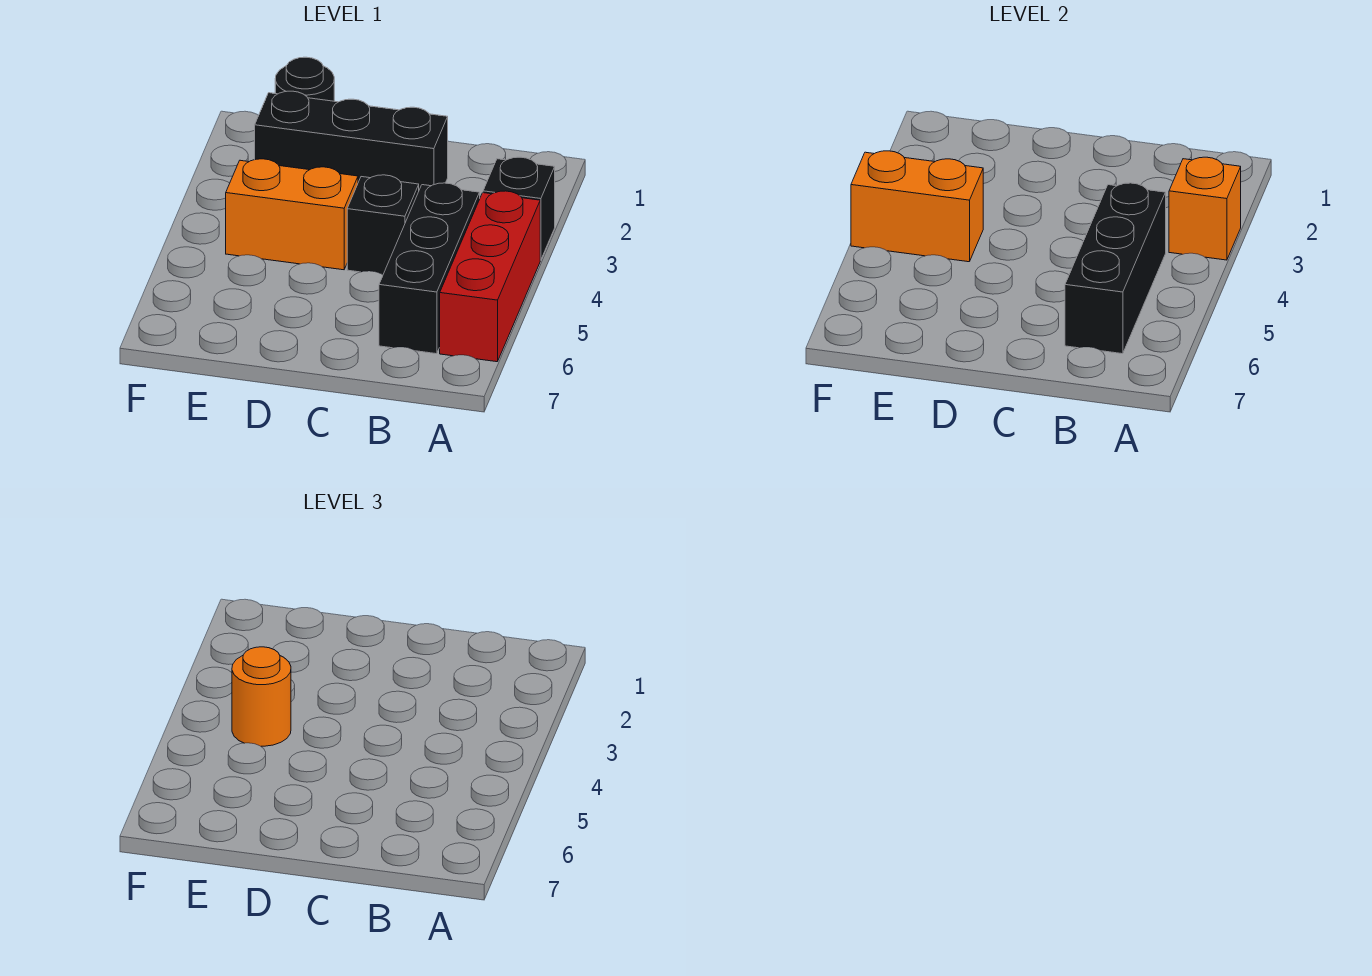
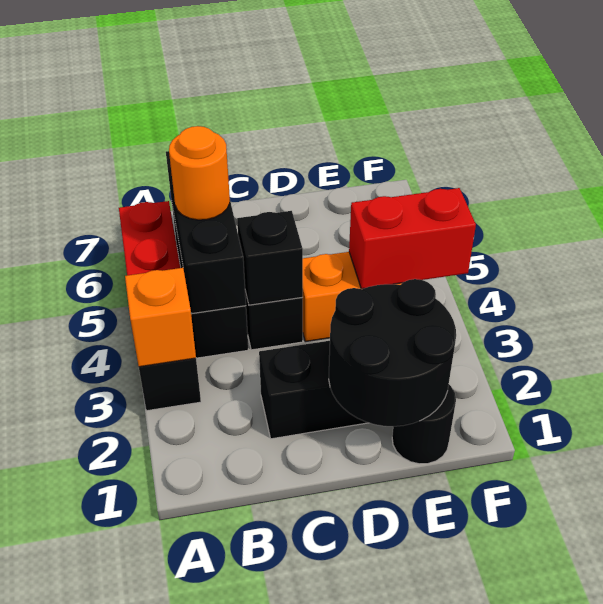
none -> black brick C4 level 2
none -> black round brick D1:E2 level 2
orange brick E4:F4 level 2 -> red brick E4:F4 level 2
orange round brick E4 level 3 -> orange round brick B5 level 3

